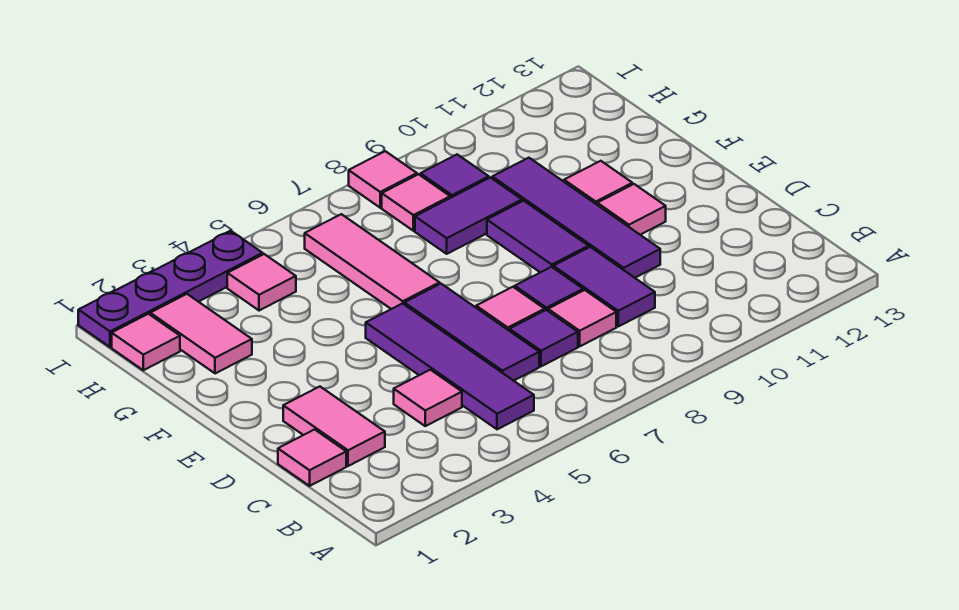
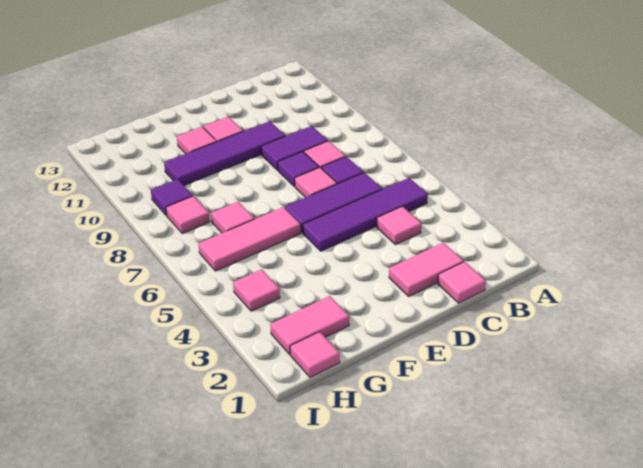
purple tile E9:F9 level 1 -> none
purple tile G8:G9 level 1 -> none
purple plate I1:I4 level 1 -> none
pink tile I8 level 1 -> pink tile G7 level 1

